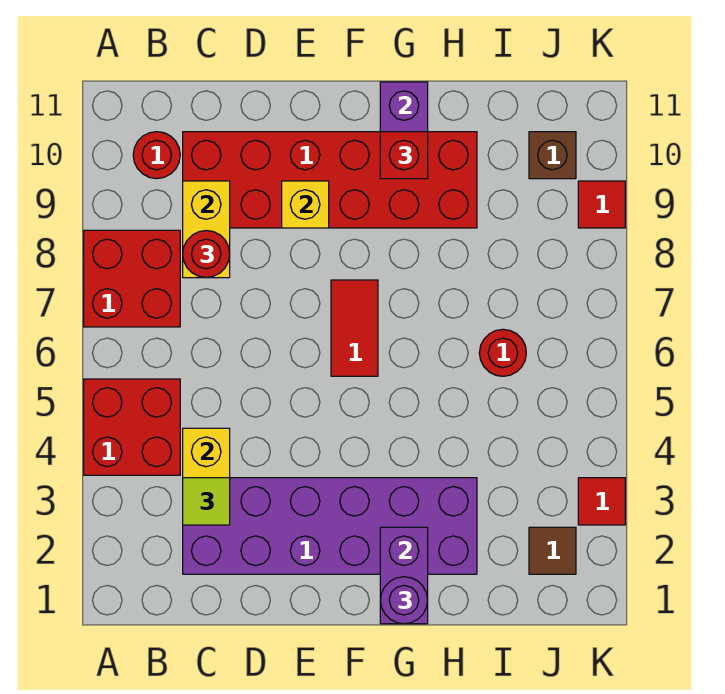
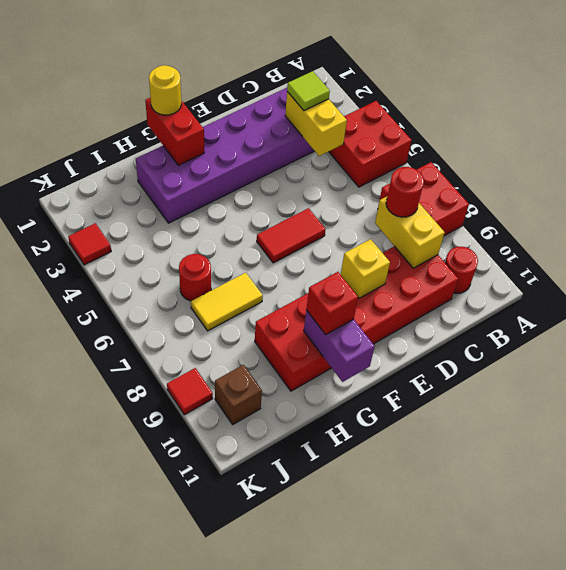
red tile F6:F7 level 1 -> red tile E6:F6 level 1
purple brick G1:G2 level 2 -> red brick G1:G2 level 2
purple round brick G1 level 3 -> yellow round brick G1 level 3
none -> yellow tile H7:I7 level 1
brown tile J2 level 1 -> none

